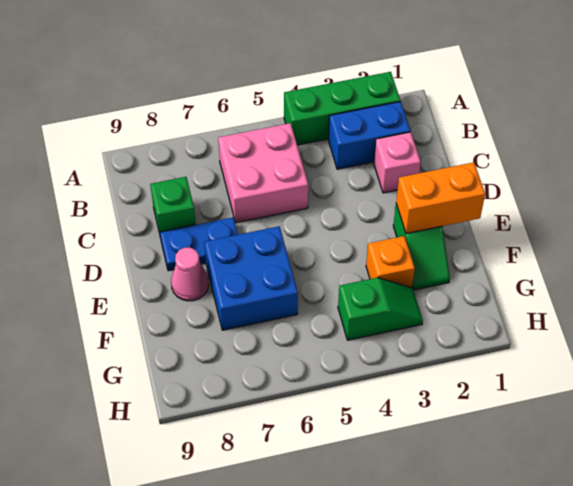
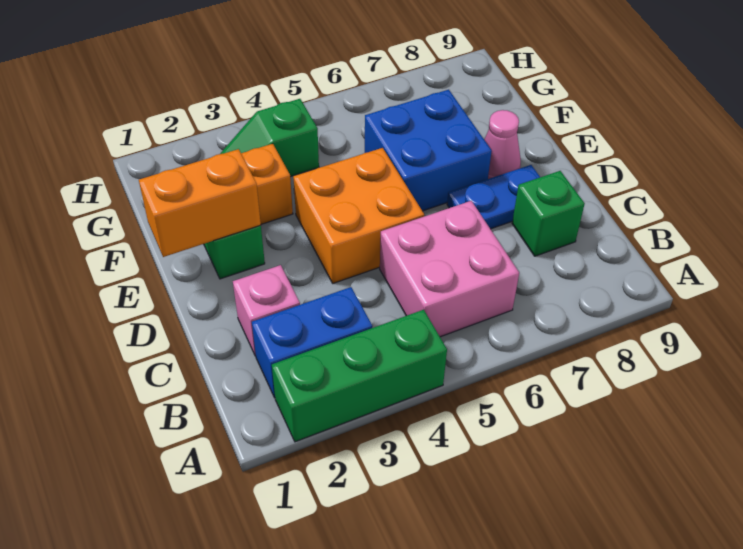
none -> orange brick D4:E5 level 1

